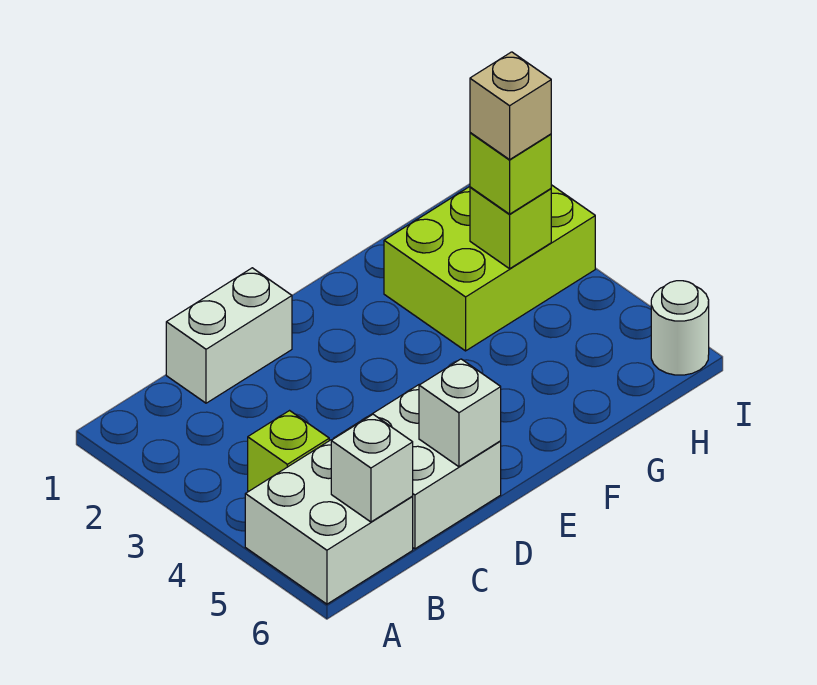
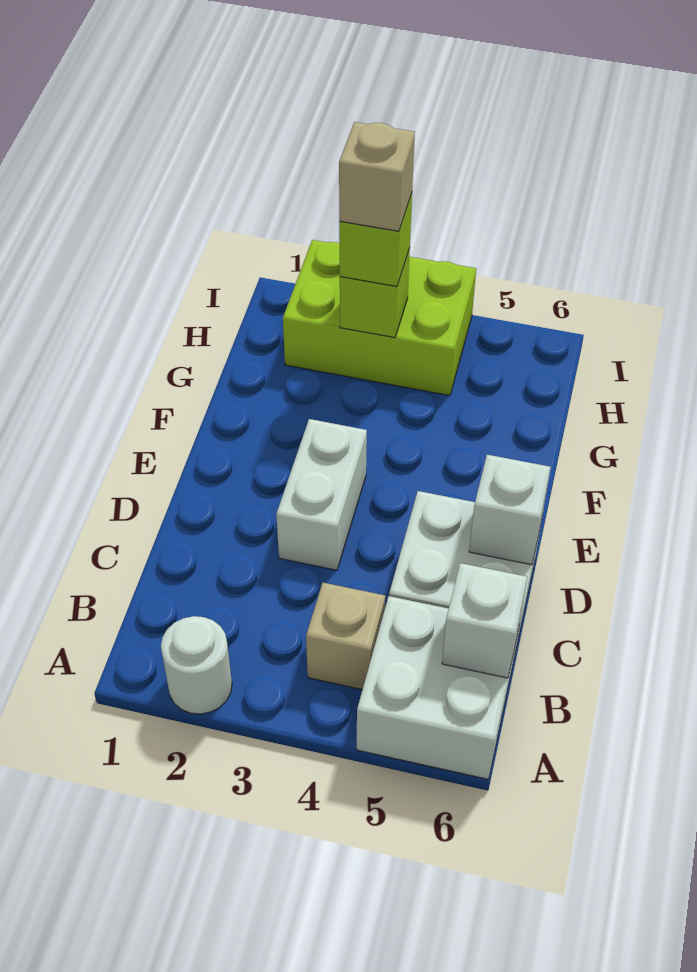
lime brick B4 level 1 -> tan brick B4 level 1
white brick C1:D1 level 1 -> white brick D3:E3 level 1
lime brick G2:I3 level 1 -> lime brick H2:I4 level 1
white round brick I6 level 1 -> white round brick A2 level 1

